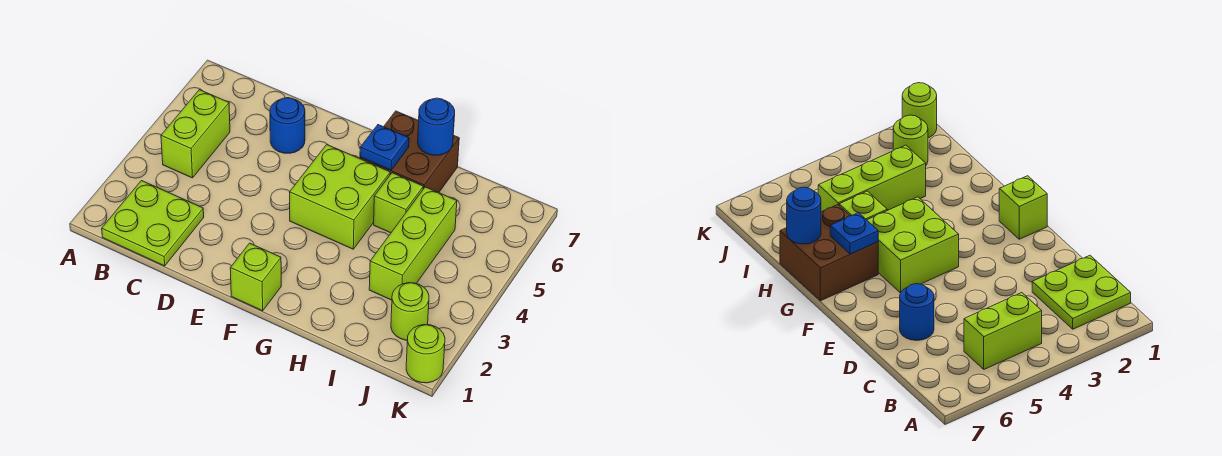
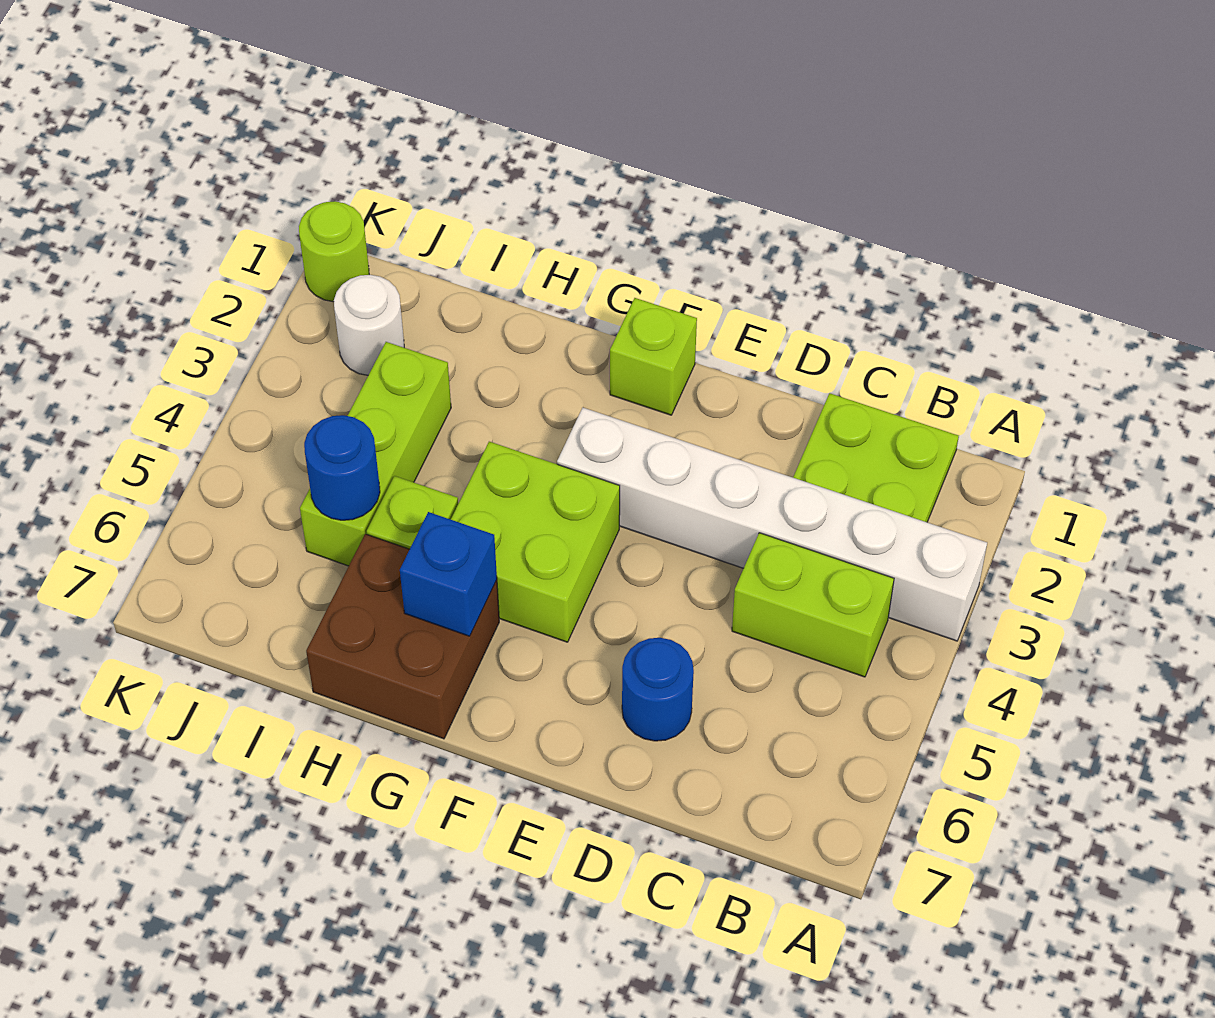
none -> white brick A3:F3 level 1
lime brick B4:B5 level 1 -> lime brick B4:C4 level 1
blue plate G6 level 2 -> blue brick G6 level 2
blue round brick H7 level 2 -> blue round brick I5 level 2
lime round brick J2 level 1 -> white round brick J2 level 1

